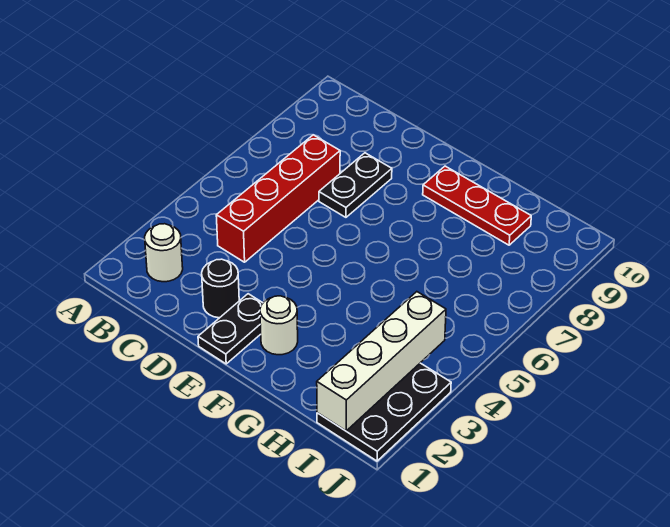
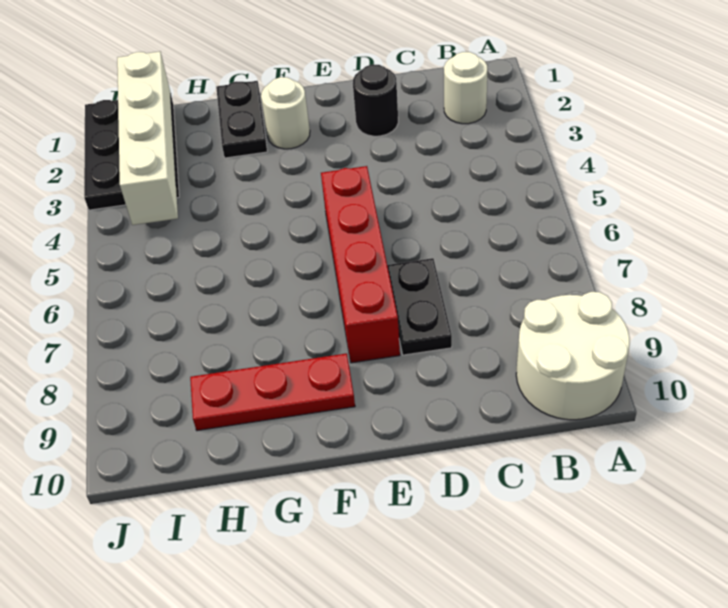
none -> white round brick A9:B10 level 1
red brick C4:C7 level 1 -> red brick E5:E8 level 1
black plate E1:E2 level 1 -> black plate G1:G2 level 1

